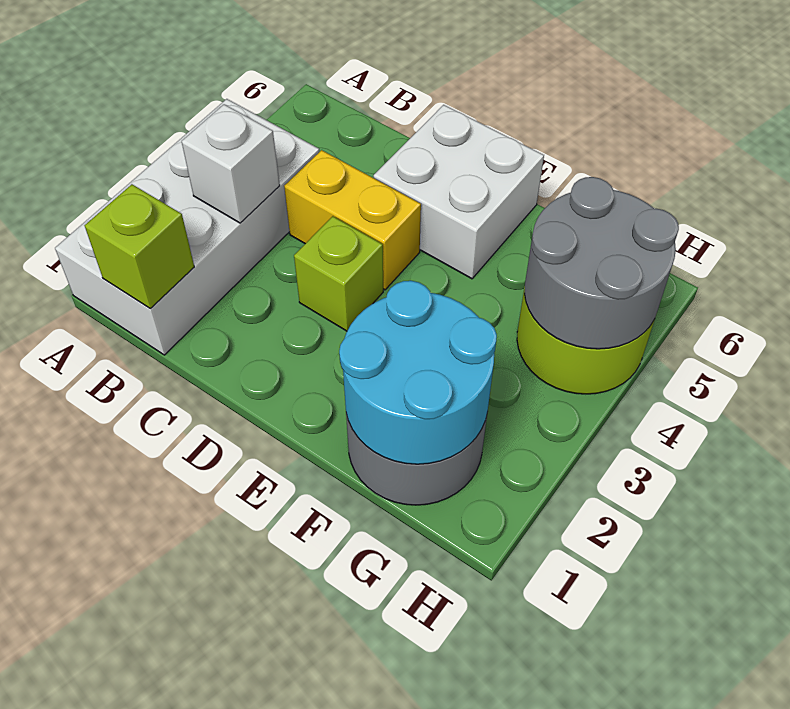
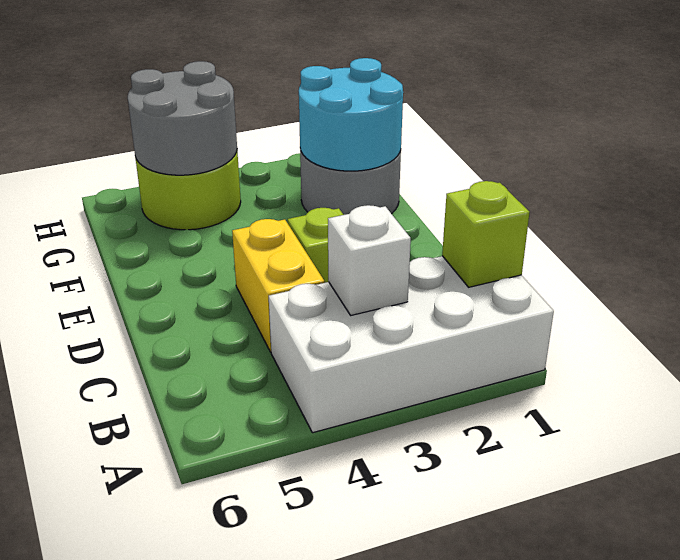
white brick D5:E6 level 1 -> none

